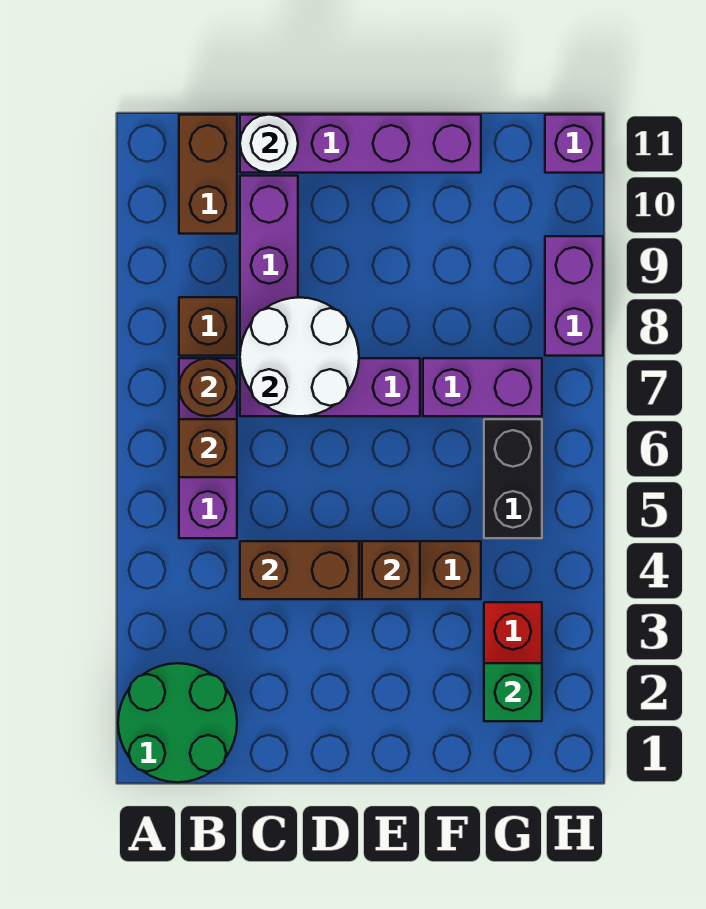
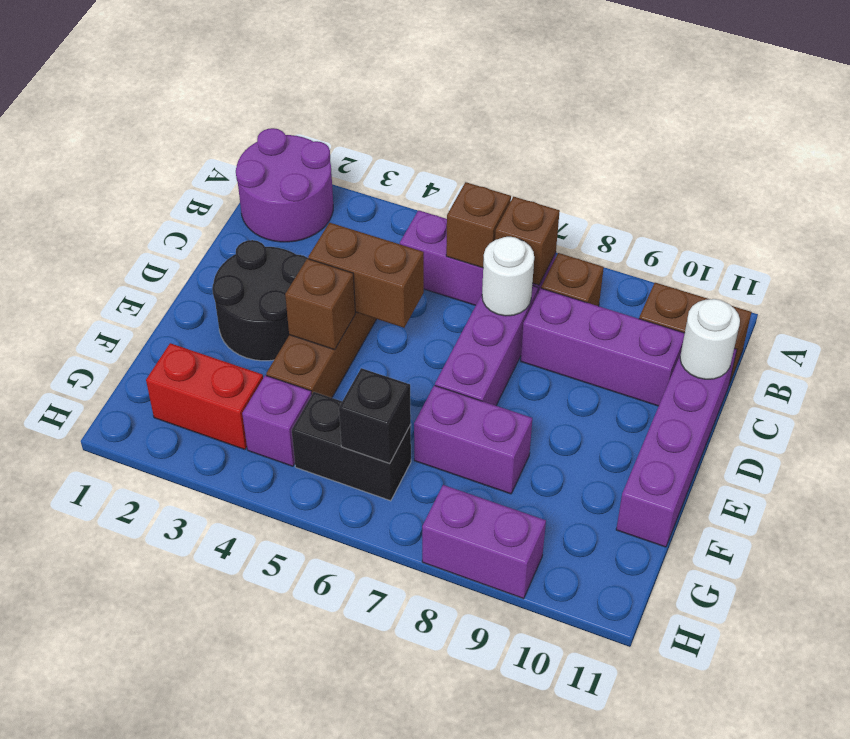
green round brick A1:B2 level 1 -> purple round brick A1:B2 level 1
brown round brick B7 level 2 -> brown brick B7 level 2
brown brick C4:D4 level 2 -> brown brick D4:D5 level 2
white round brick C7:D8 level 2 -> white round brick C7 level 2
none -> black round brick D2:E3 level 1
purple brick F7:G7 level 1 -> purple brick F7:F8 level 1
green brick G2 level 2 -> none
none -> black brick G6 level 2
purple brick H11 level 1 -> purple brick G4 level 1

